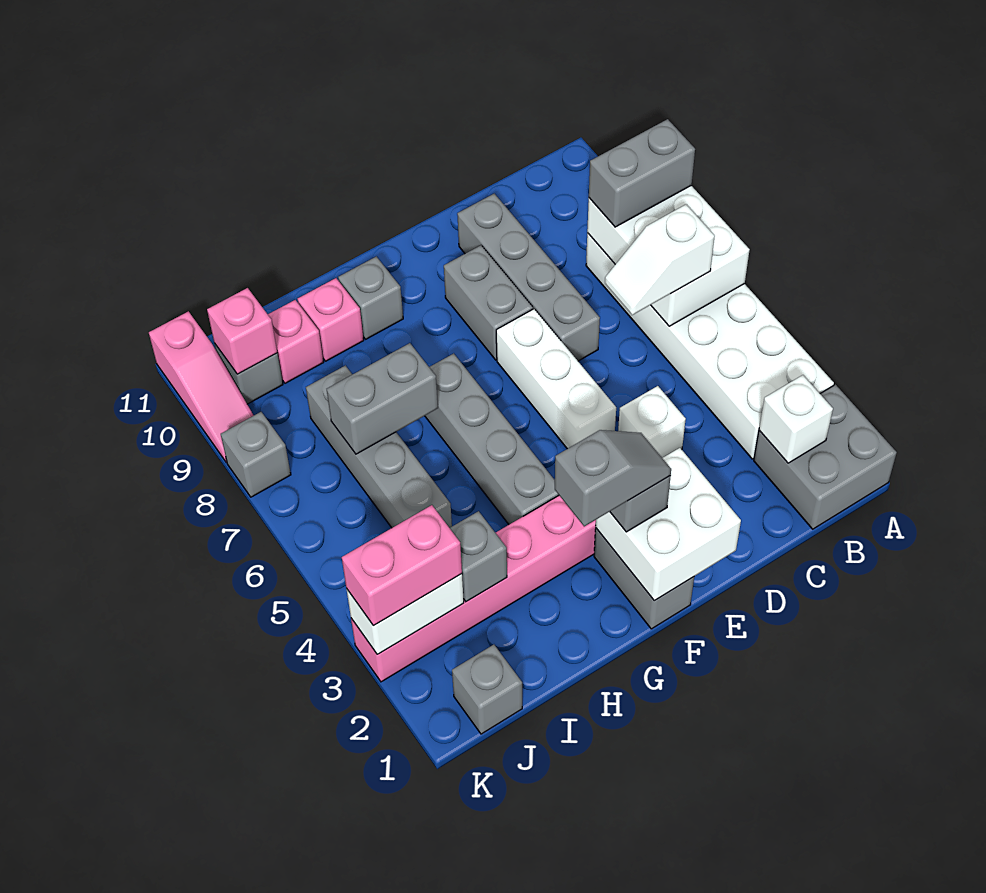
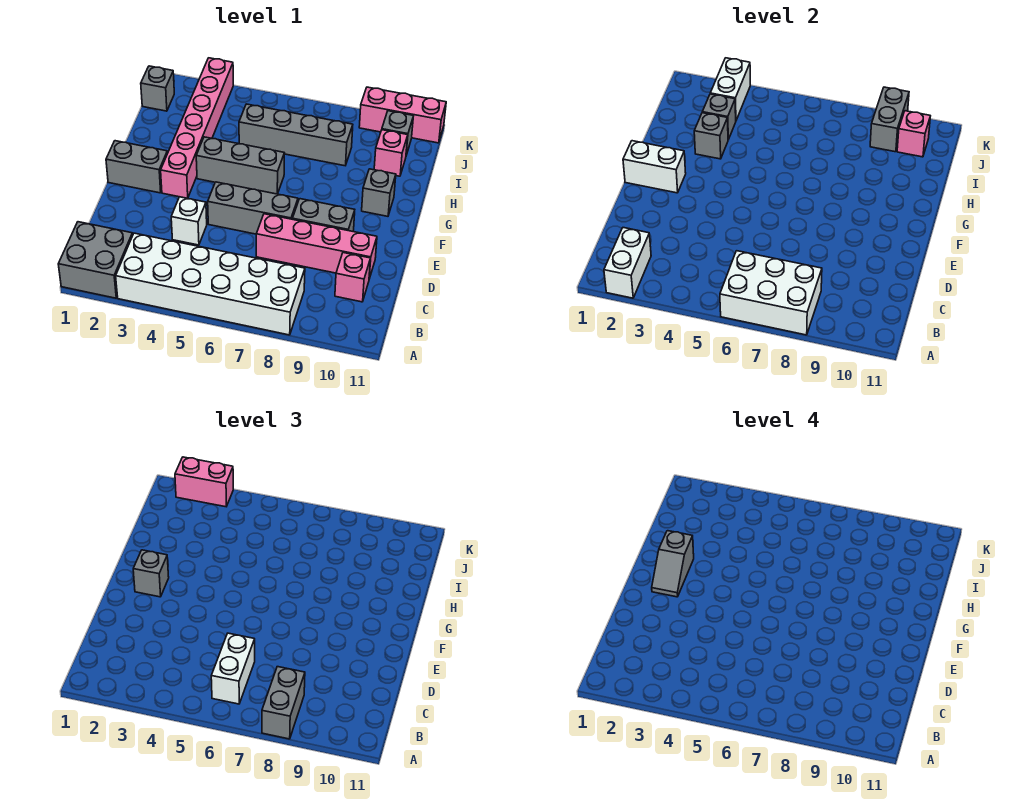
white brick B2 level 2 -> white brick A2:B2 level 2
white slope B6:C6 level 3 top B -> white brick B6:C6 level 3
grey brick D7:D10 level 1 -> pink brick D7:D10 level 1
white brick E1:F2 level 2 -> white brick F1:F2 level 2
white brick E5:E7 level 1 -> grey brick E5:E7 level 1
grey brick G4:G7 level 1 -> grey brick G4:G6 level 1
grey brick H7:I7 level 2 -> grey brick J9:K9 level 2
pink brick H10 level 1 -> pink brick C10 level 1
pink brick J3:K3 level 3 -> pink brick K2:K3 level 3
grey brick K8 level 1 -> grey brick H3 level 2
pink slope K9:K11 level 1 top 11 -> pink brick K9:K11 level 1

